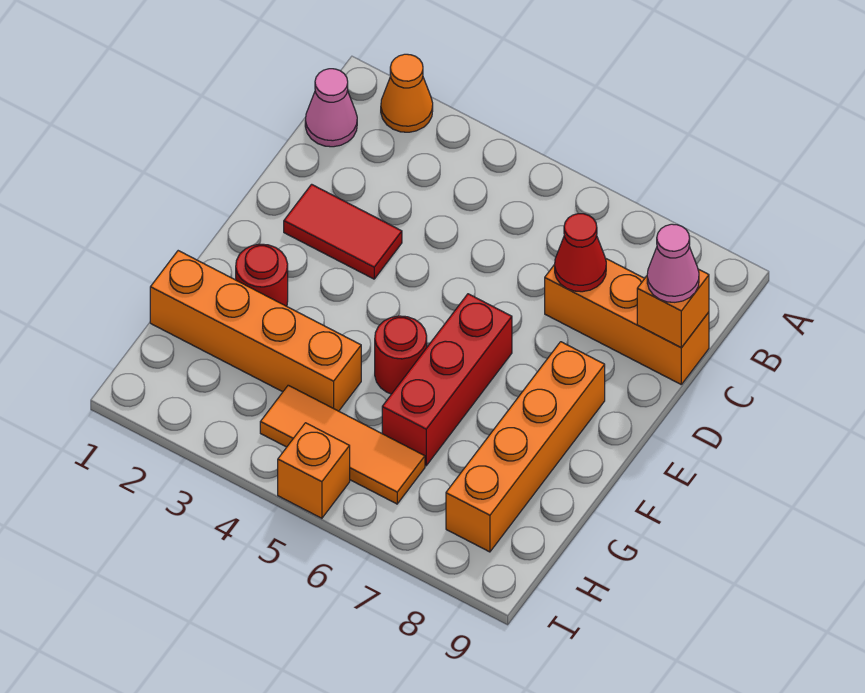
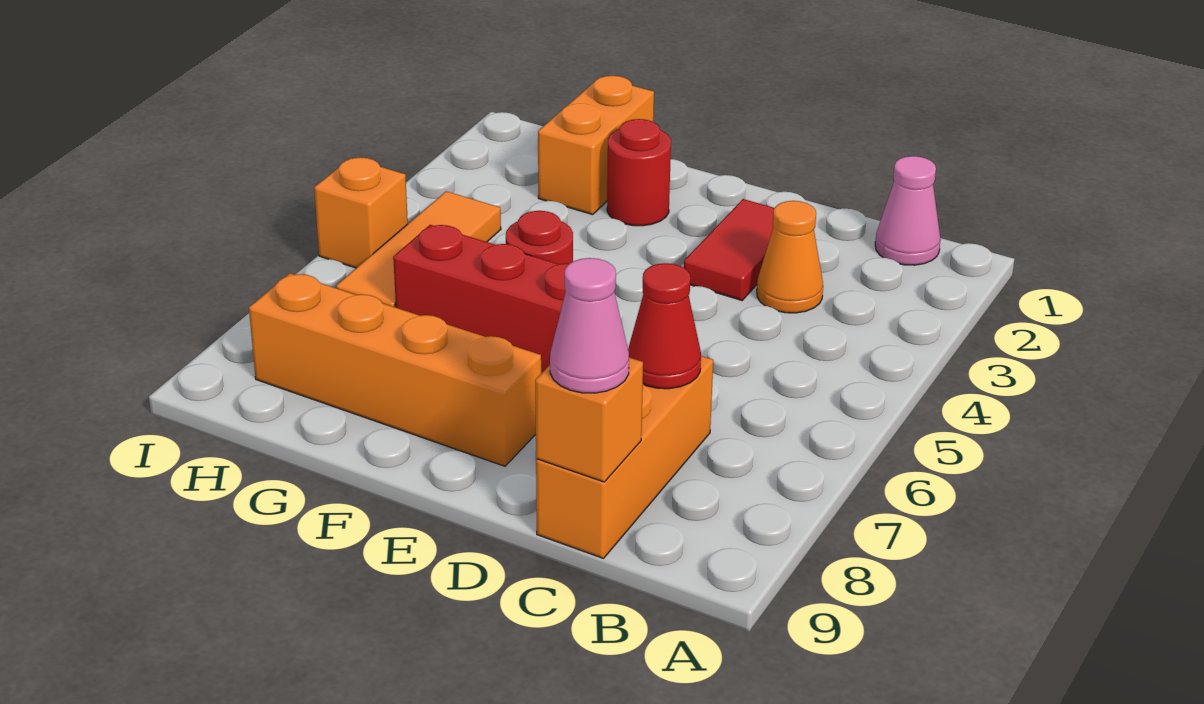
orange cone A2 level 1 -> orange cone C3 level 1
orange brick G1:G4 level 1 -> orange brick G1:G2 level 1

